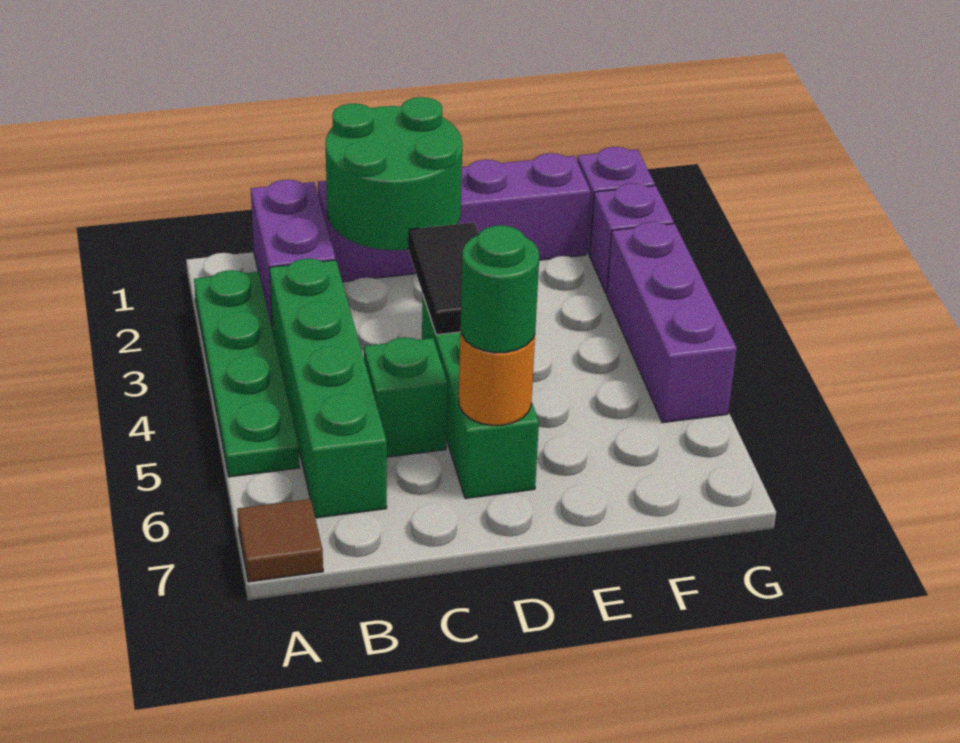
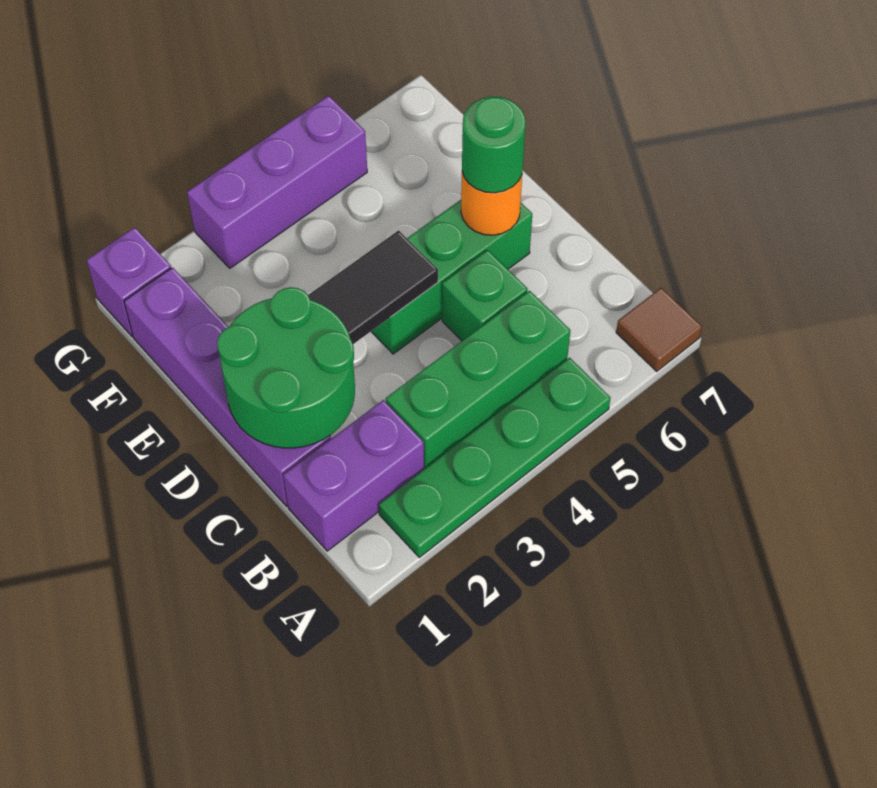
green brick B3:B6 level 1 -> green brick B3:B5 level 1
purple brick G2 level 1 -> none

